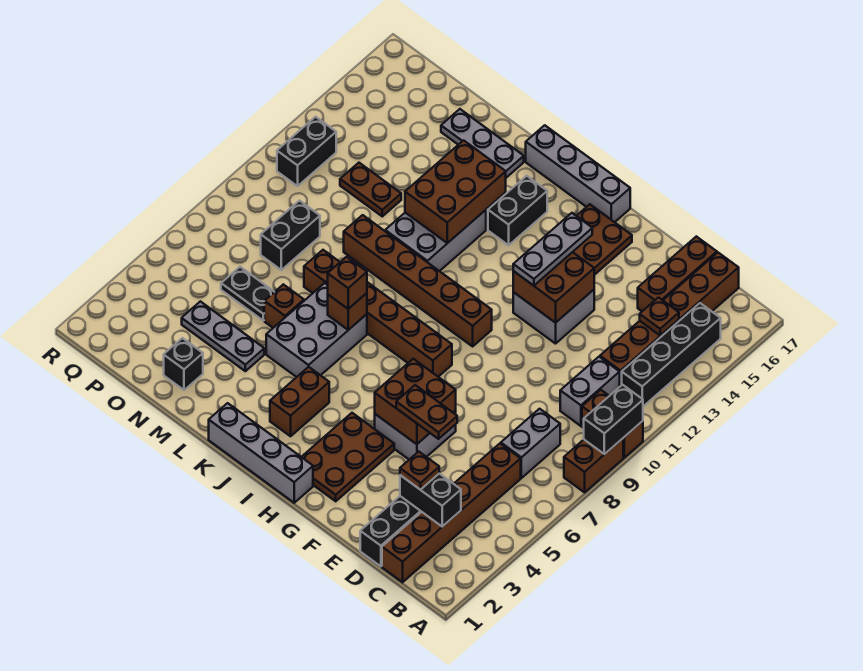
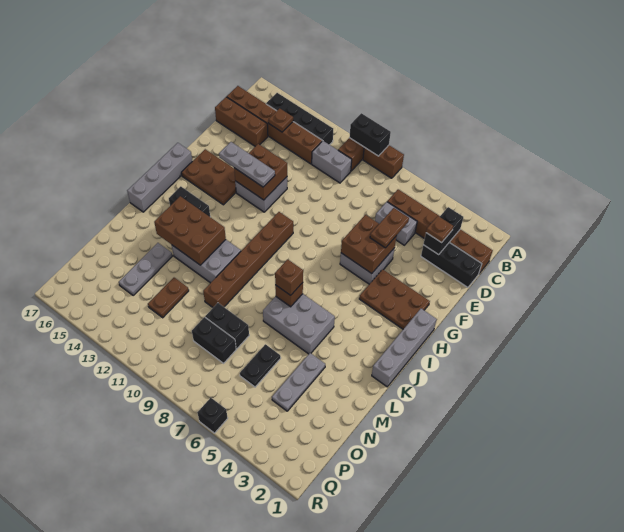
grey brick C7:C8 level 1 -> grey brick D5:D6 level 1
brown brick H8:M8 level 1 -> none
brown brick J3:J4 level 1 -> none
grey plate L16:N16 level 1 -> grey plate M14:O14 level 1
brown brick M6 level 1 -> none
black brick N2 level 1 -> black brick R6 level 1
black brick Q11:Q12 level 1 -> black brick N8:N9 level 1

